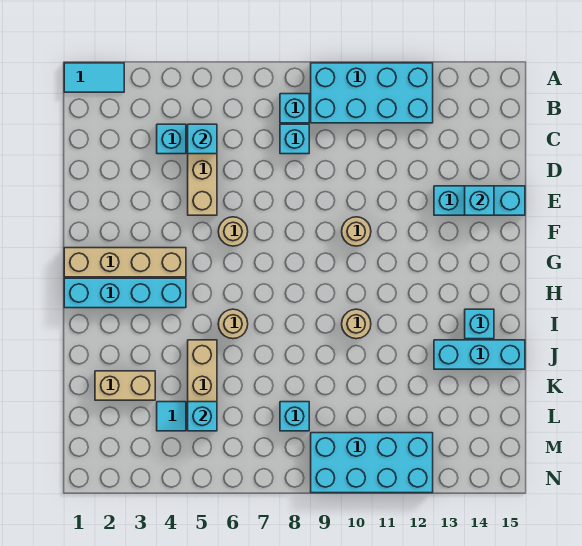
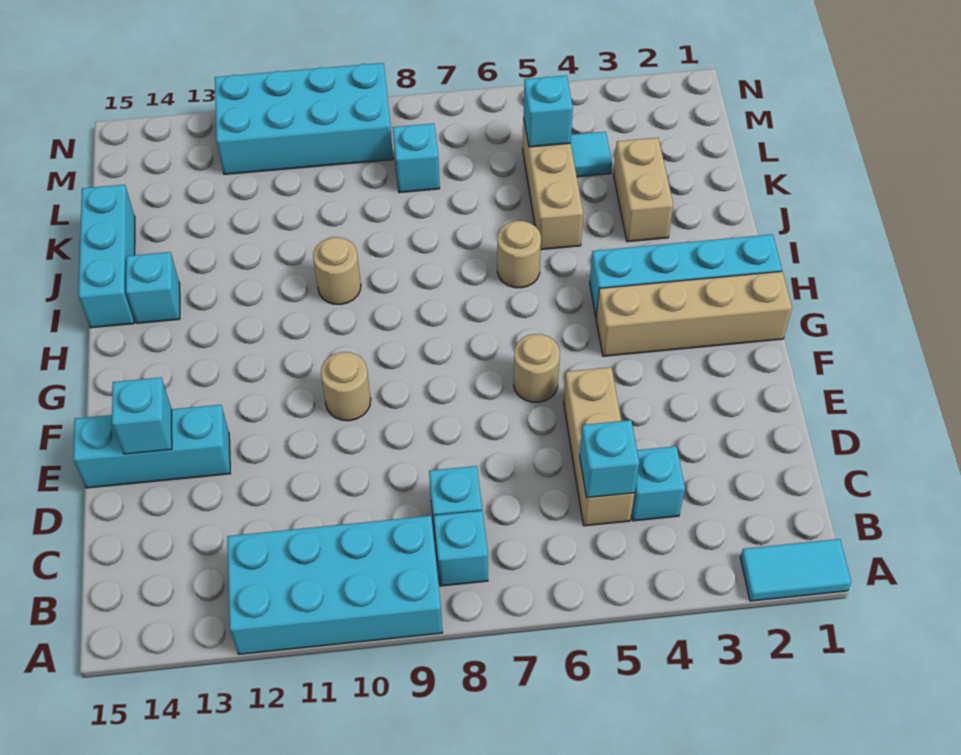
cyan brick J13:J15 level 1 -> cyan brick I15:K15 level 1
tan brick K2:K3 level 1 -> tan brick J3:K3 level 1

